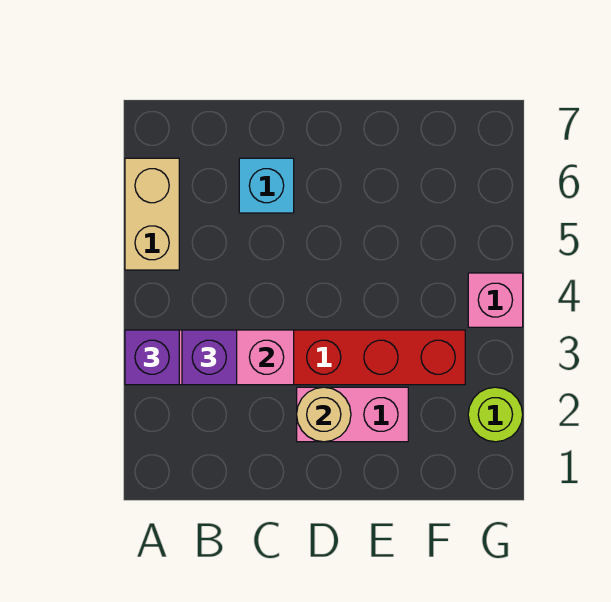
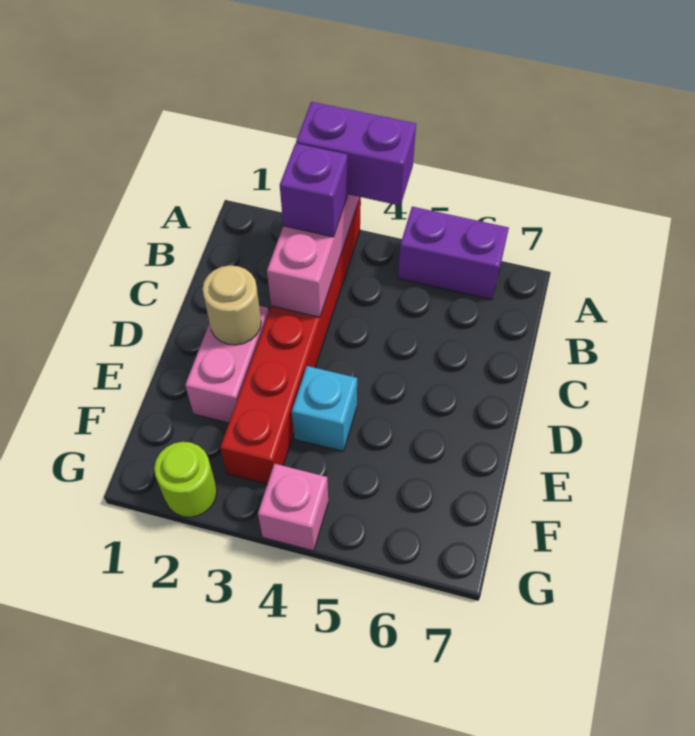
purple brick A3 level 3 -> purple brick A3:A4 level 3
tan brick A5:A6 level 1 -> purple brick A5:A6 level 1
cyan brick C6 level 1 -> cyan brick E4 level 1

